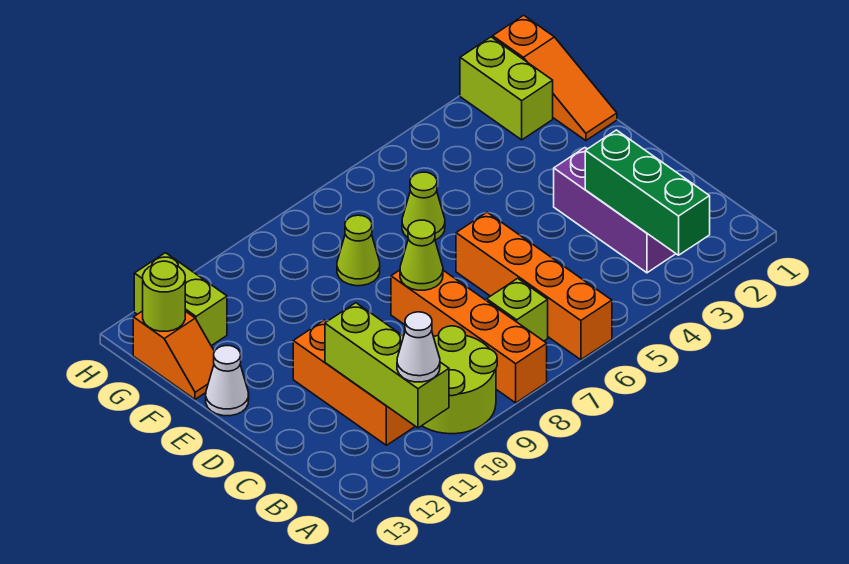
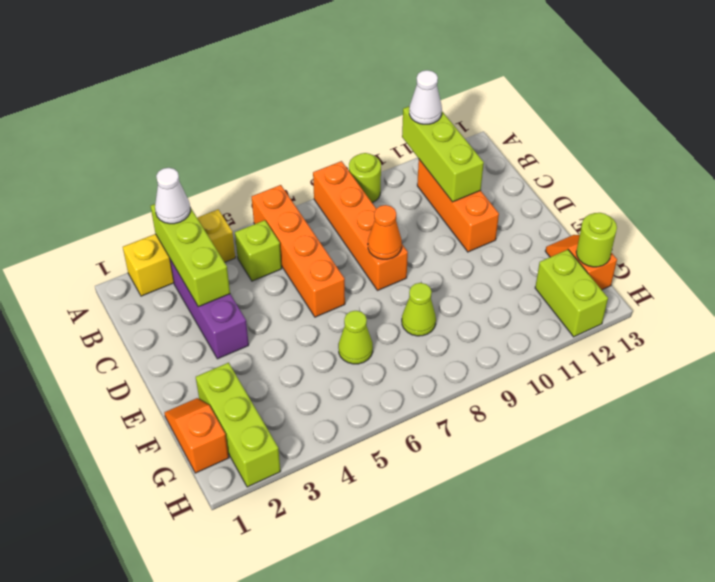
none -> yellow brick A2:A4 level 1
green brick A3:C3 level 2 -> lime brick A3:C3 level 2
lime round brick A9:B10 level 1 -> lime round brick A9 level 1
lime brick B7 level 1 -> lime brick B5 level 1
lime cone D8 level 2 -> orange cone D8 level 2
white cone E13 level 1 -> white cone A3 level 3
orange slope F1:H1 level 1 top H -> orange slope F1:G1 level 1 top G
lime brick G2:H2 level 1 -> lime brick F2:H2 level 1

